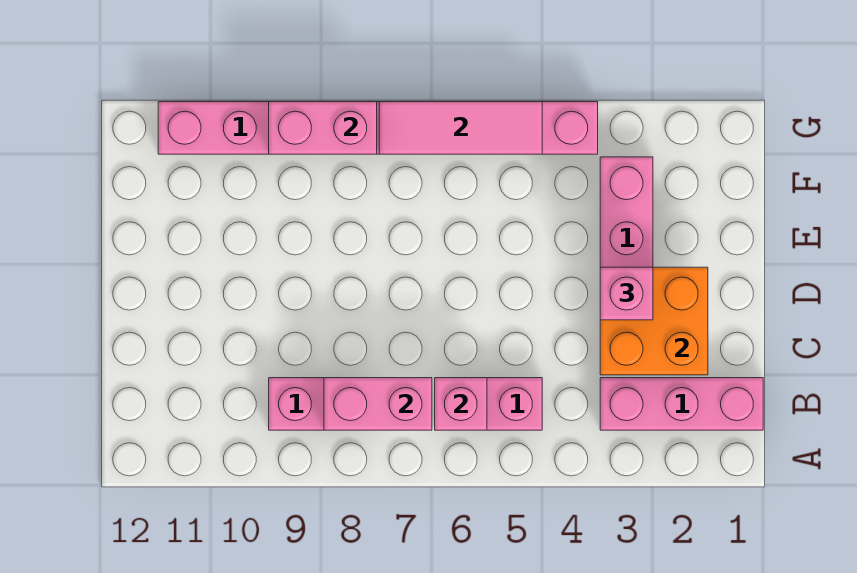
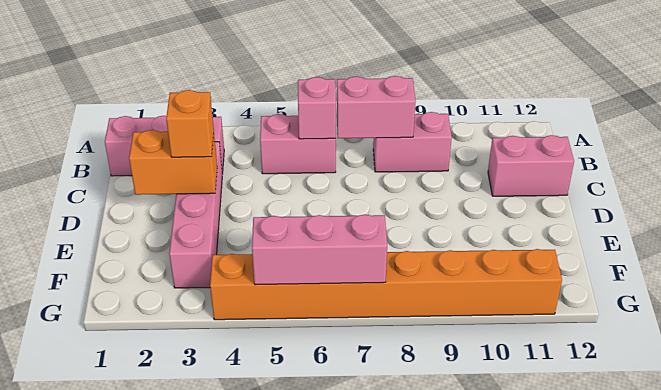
orange brick C2:D3 level 2 -> orange brick D2:D3 level 2
pink brick D3 level 3 -> orange brick D3 level 3
pink brick G4:G11 level 1 -> orange brick G4:G11 level 1
pink tile G5:G7 level 2 -> pink brick G5:G7 level 2
pink brick G8:G9 level 2 -> pink brick C11:C12 level 1

